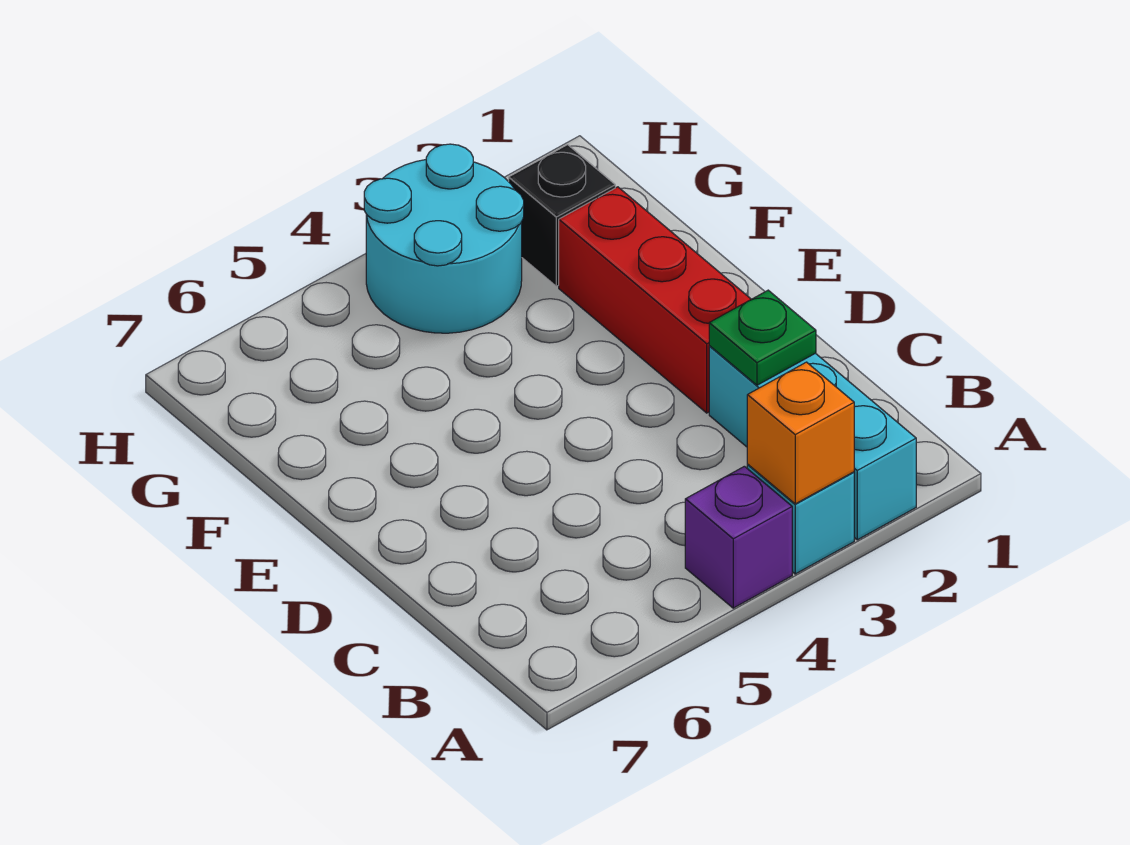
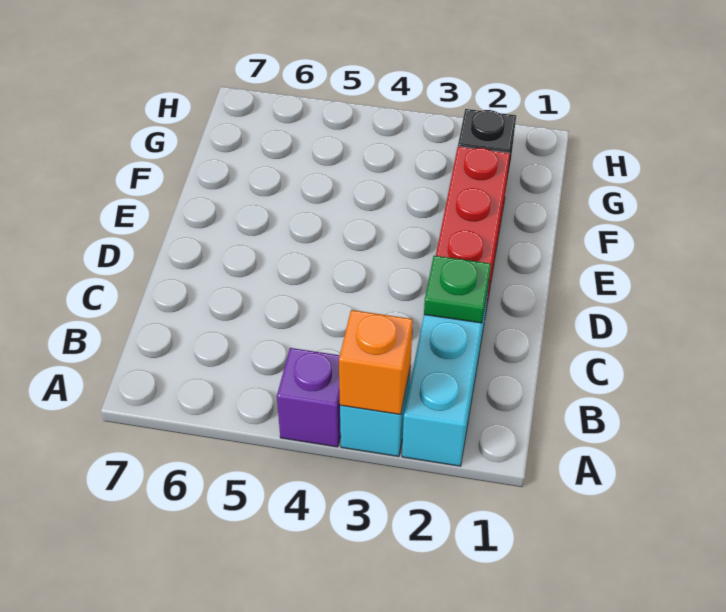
cyan round brick G3:H4 level 1 -> none

